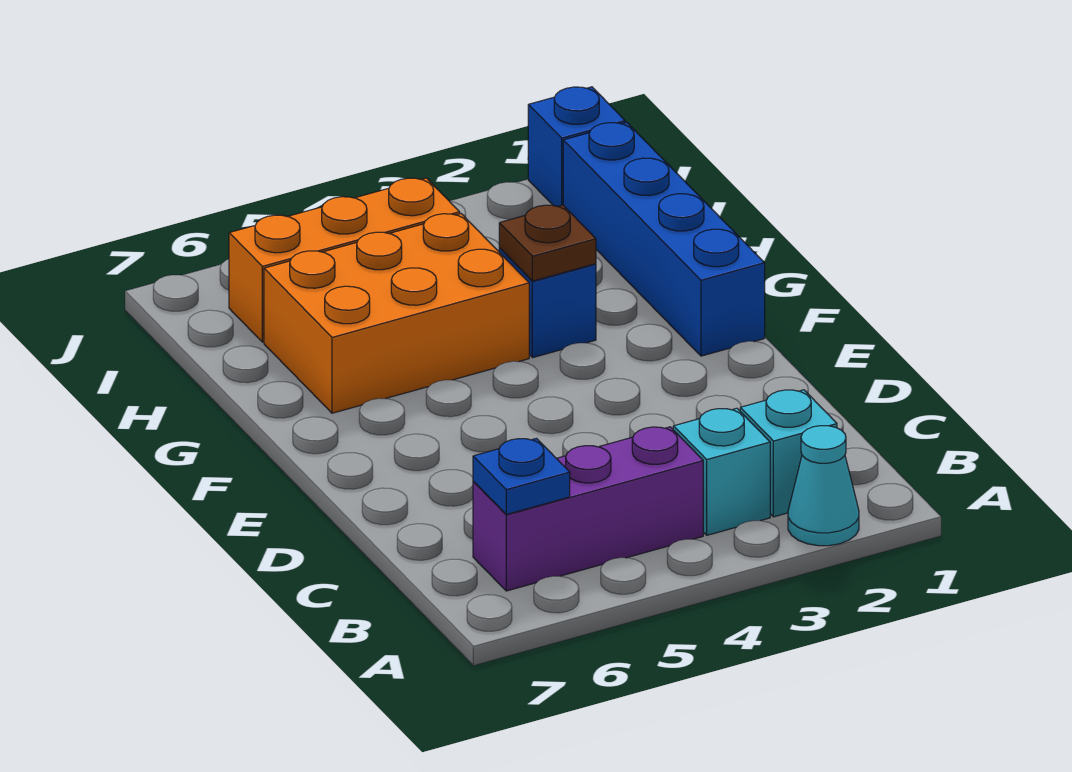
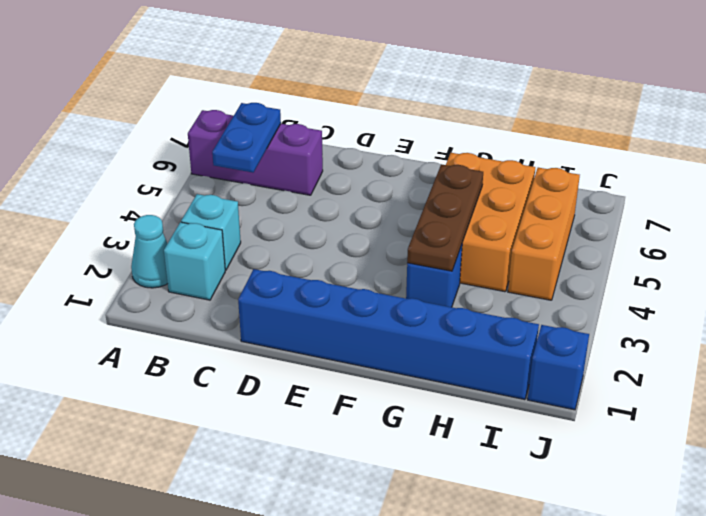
purple brick B4:B6 level 1 -> purple brick A6:C6 level 1
blue plate B6 level 2 -> blue plate B5:B6 level 2
blue brick F1:I1 level 1 -> blue brick D1:I1 level 1
brown plate G3 level 2 -> brown plate G3:G5 level 2

